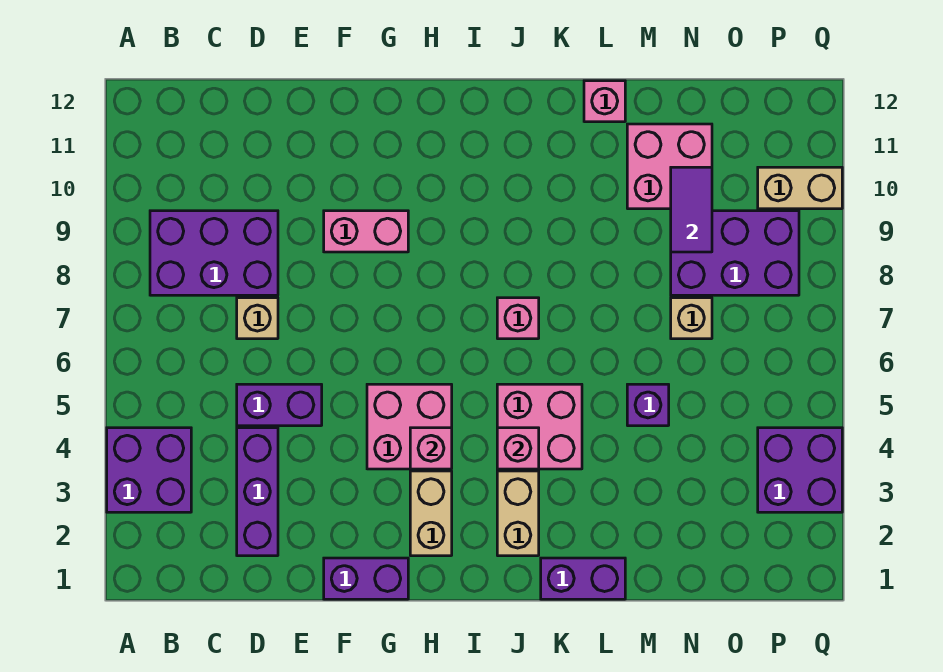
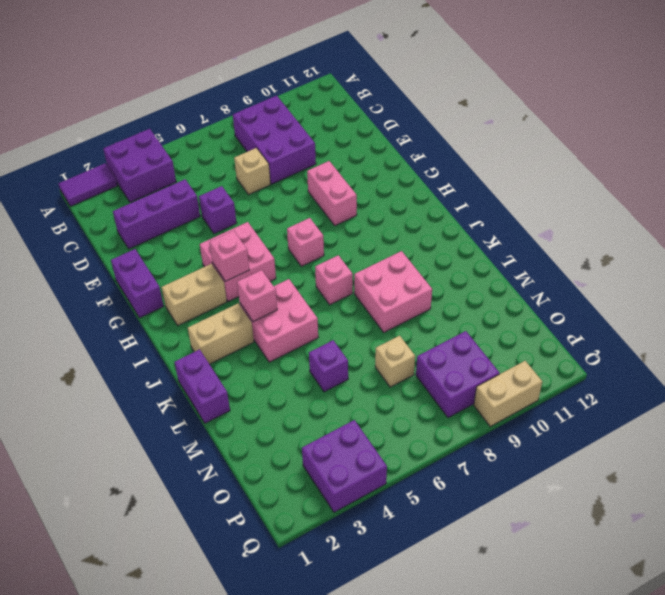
purple brick D5:E5 level 1 -> purple brick E5 level 1
pink brick L12 level 1 -> pink brick H7 level 1
pink brick M10:N11 level 1 -> pink brick K8:L9 level 1
purple brick N8:P9 level 1 -> purple brick O8:P9 level 1
purple tile N9:N10 level 2 -> purple tile A1:A2 level 1
tan brick P10:Q10 level 1 -> tan brick Q9:Q10 level 1

